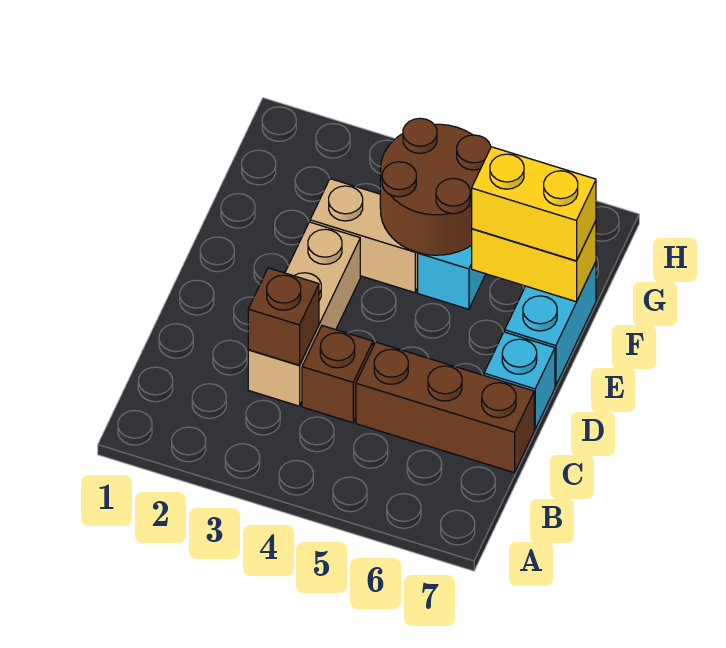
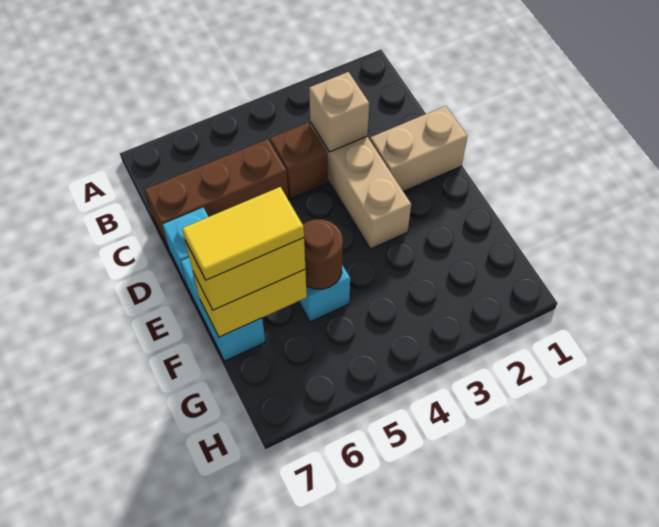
brown brick C3 level 2 -> tan brick C3 level 2
tan brick F3:F4 level 1 -> tan brick D1:D2 level 1
brown round brick F4:G5 level 2 -> brown round brick F5 level 2
none -> yellow tile F6:F7 level 4

